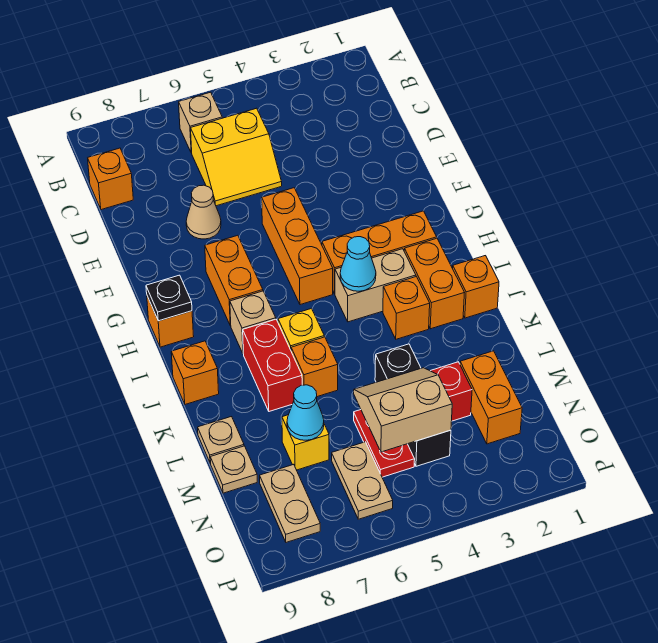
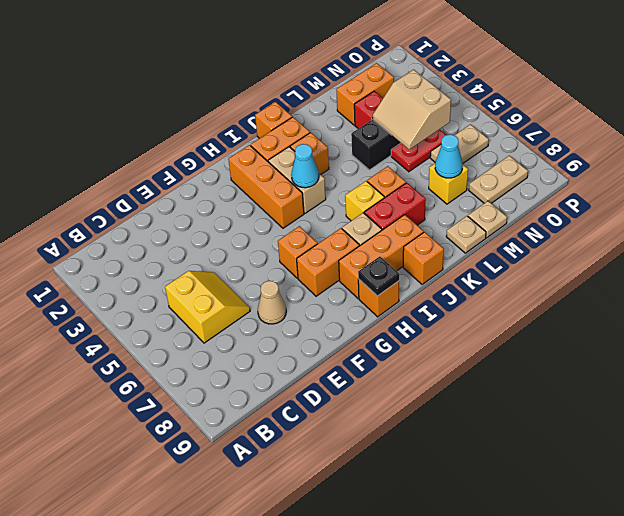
tan brick B6 level 1 -> none
orange brick C9 level 1 -> orange brick G6 level 1
orange brick F5:H5 level 1 -> orange brick H8:J8 level 1

